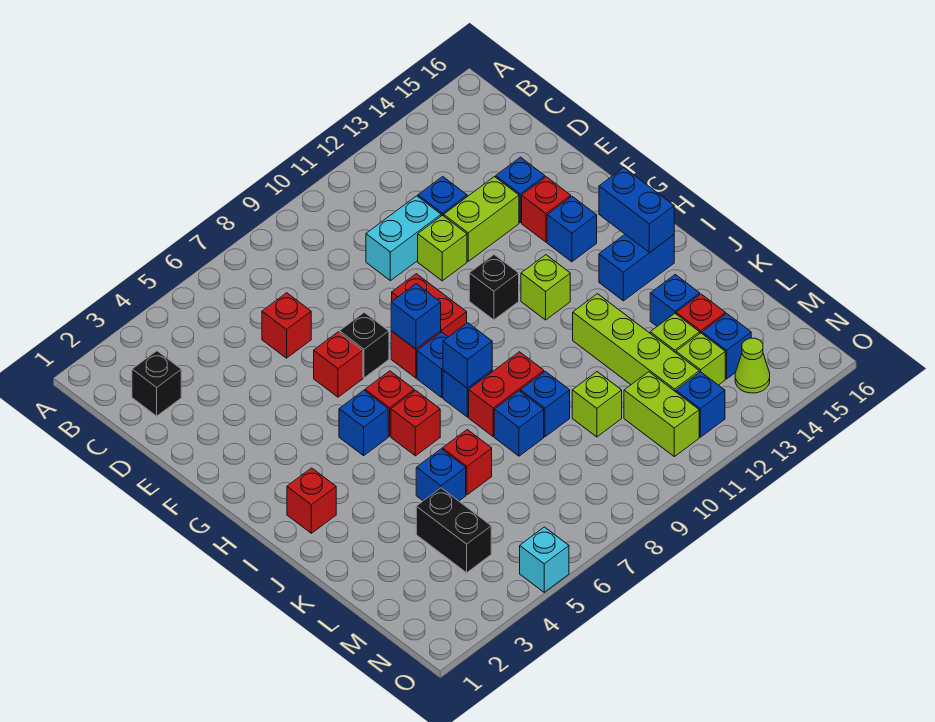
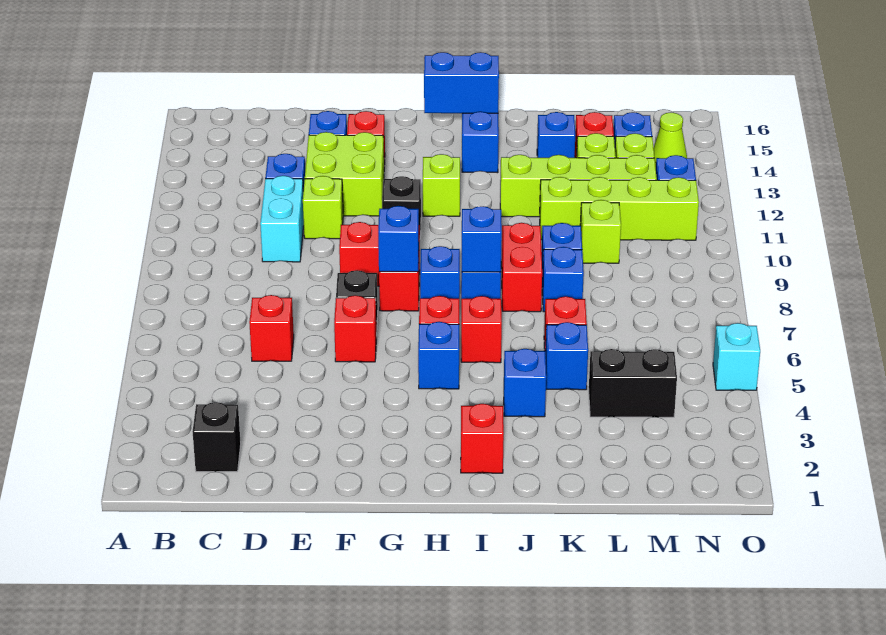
lime brick E12:E13 level 1 -> lime brick E12:F13 level 1
blue brick G14 level 1 -> blue brick J4 level 1
lime brick M11:N11 level 1 -> lime brick K11:N11 level 1

